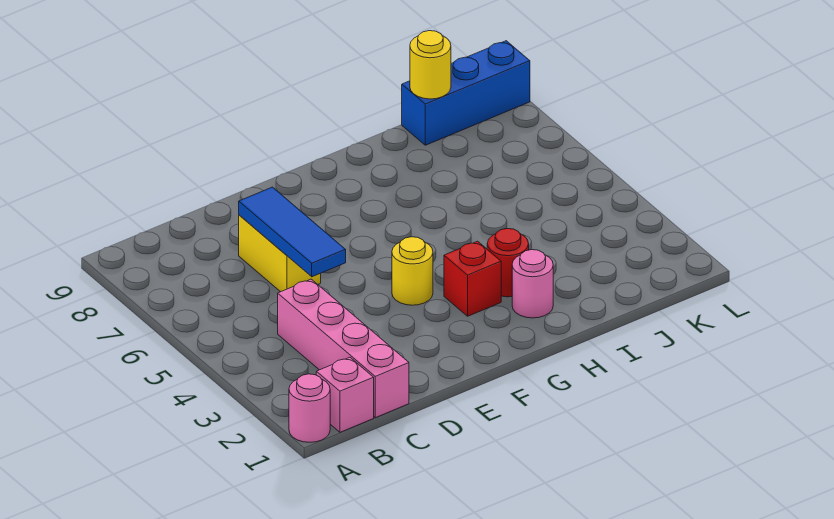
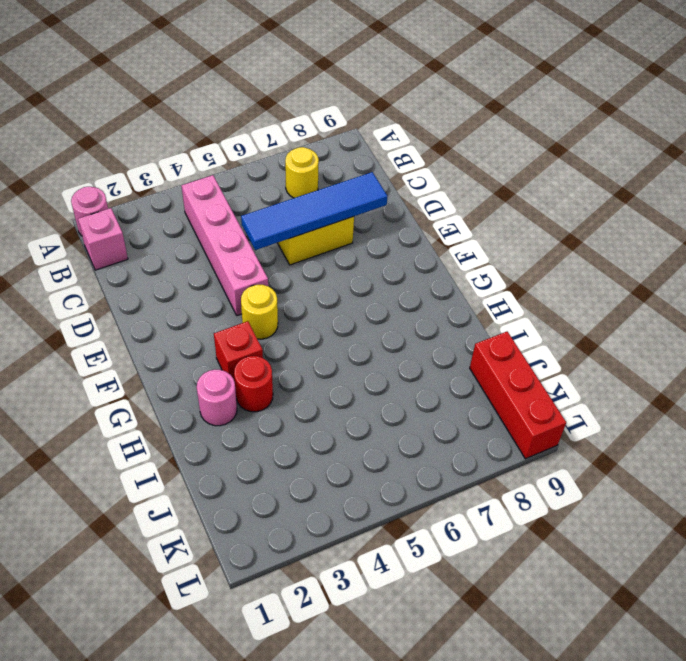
pink brick C1:C4 level 1 -> pink brick B4:E4 level 1
blue tile D5:D7 level 2 -> blue tile D5:D8 level 2
blue brick J9:L9 level 1 -> red brick J9:L9 level 1
yellow round brick J9 level 2 -> yellow round brick B7 level 1

